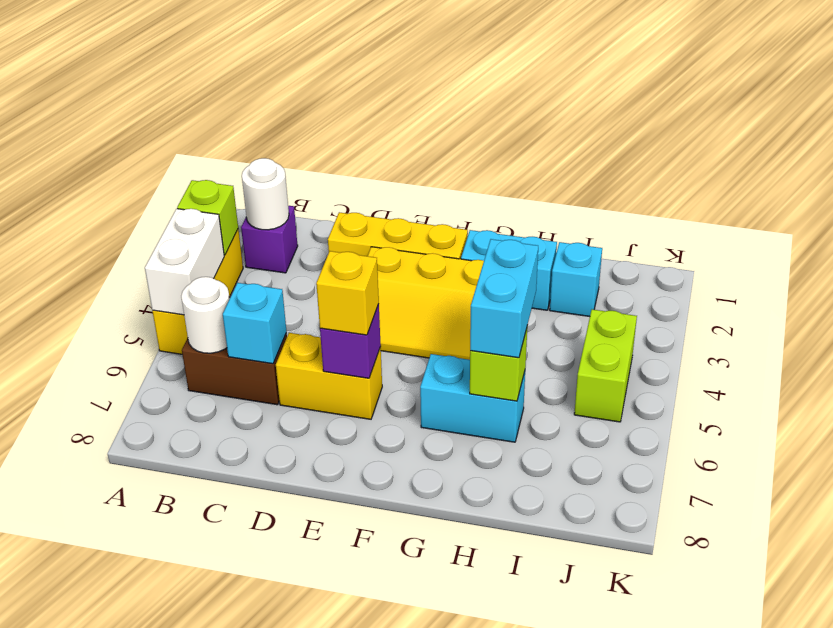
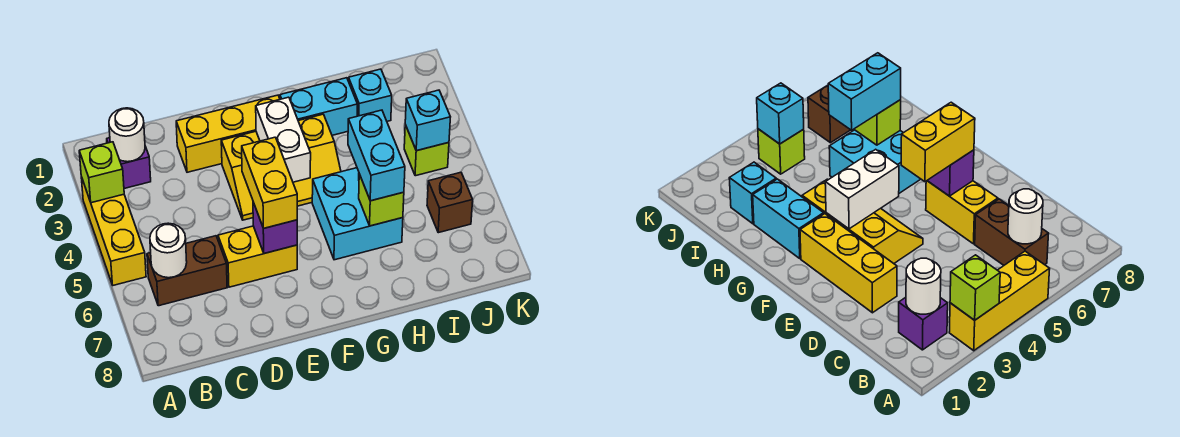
white brick A4:A5 level 2 -> white brick F3:F4 level 2
cyan brick C6 level 2 -> cyan brick J4 level 2
yellow brick E6 level 3 -> yellow brick E5:E6 level 3
cyan brick G6:H6 level 1 -> cyan brick G5:H6 level 1
lime brick J4:J5 level 1 -> lime brick J4 level 1
none -> brown brick J6 level 1

